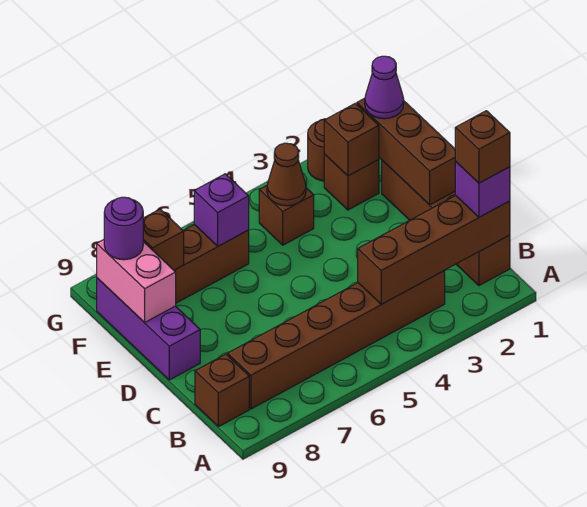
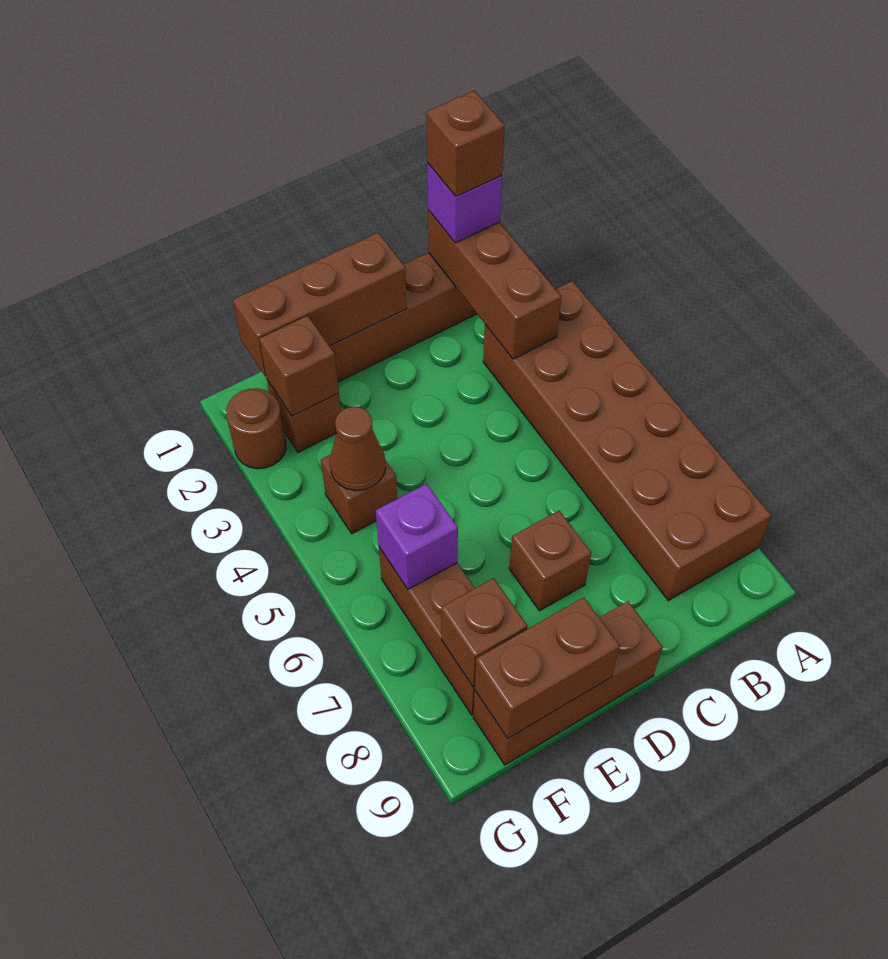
brown brick B1:B4 level 2 -> brown brick B1:B3 level 2
brown brick B3:B8 level 1 -> brown brick A3:B8 level 1
brown brick B9 level 1 -> brown brick D7 level 1
purple brick D9:F9 level 1 -> brown brick D9:F9 level 1
pink brick E9:F9 level 2 -> brown brick E9:F9 level 2
purple cone F1 level 3 -> none
purple round brick F9 level 3 -> none

